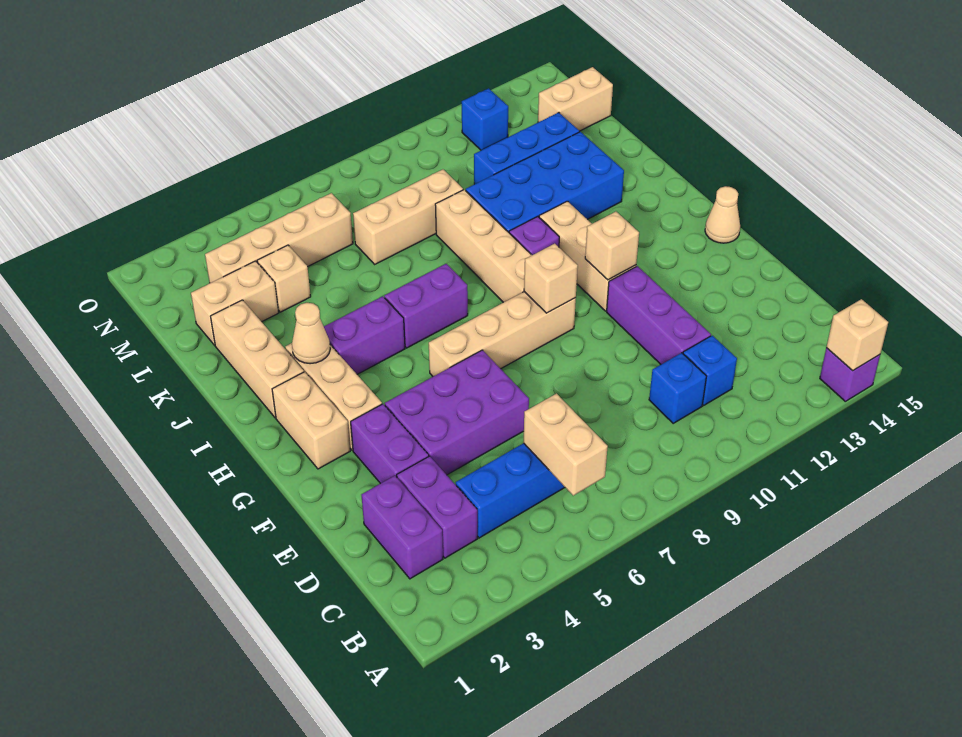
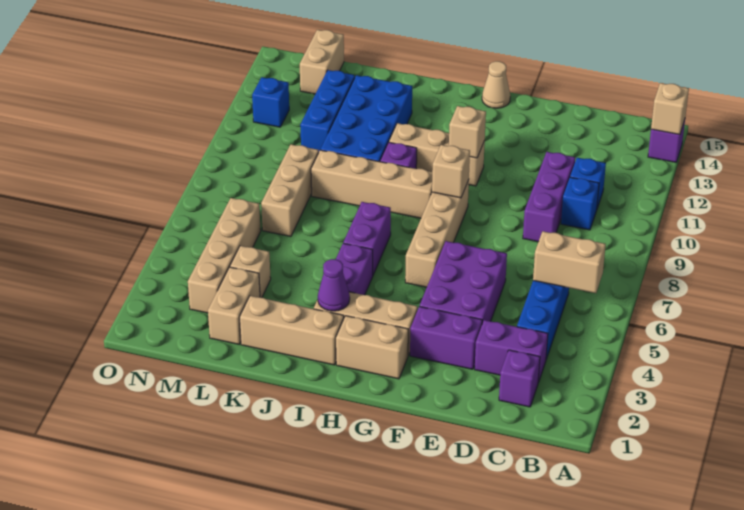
purple brick C2:D2 level 1 -> purple brick C2 level 1
purple brick D11:F11 level 1 -> purple brick D9:D11 level 1
tan cone I3 level 2 -> purple cone I3 level 2

